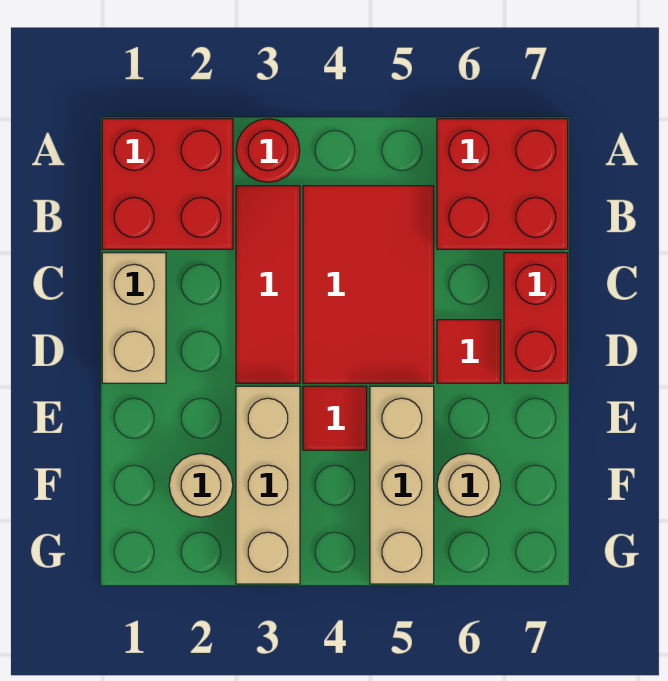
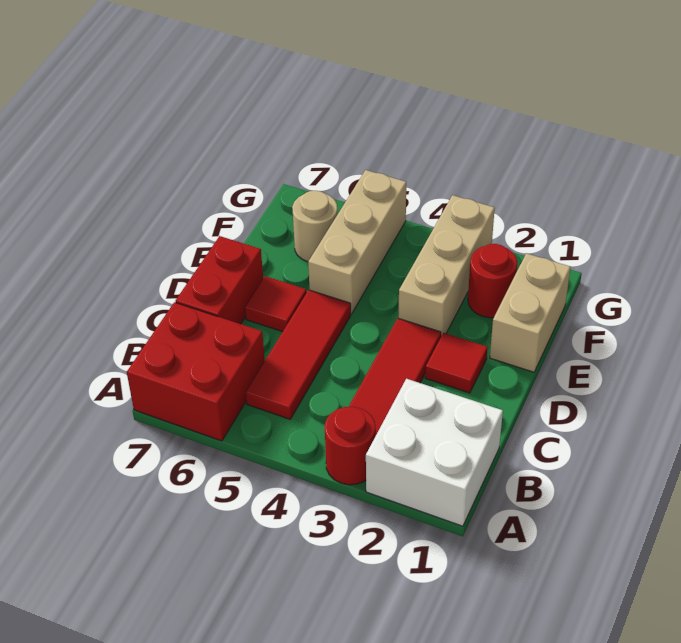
red brick A1:B2 level 1 -> white brick A1:B2 level 1
red tile B4:D5 level 1 -> red tile B5:D5 level 1
tan brick C1:D1 level 1 -> tan brick E1:F1 level 1
red tile E4 level 1 -> red tile D2 level 1
tan round brick F2 level 1 -> red round brick F2 level 1

